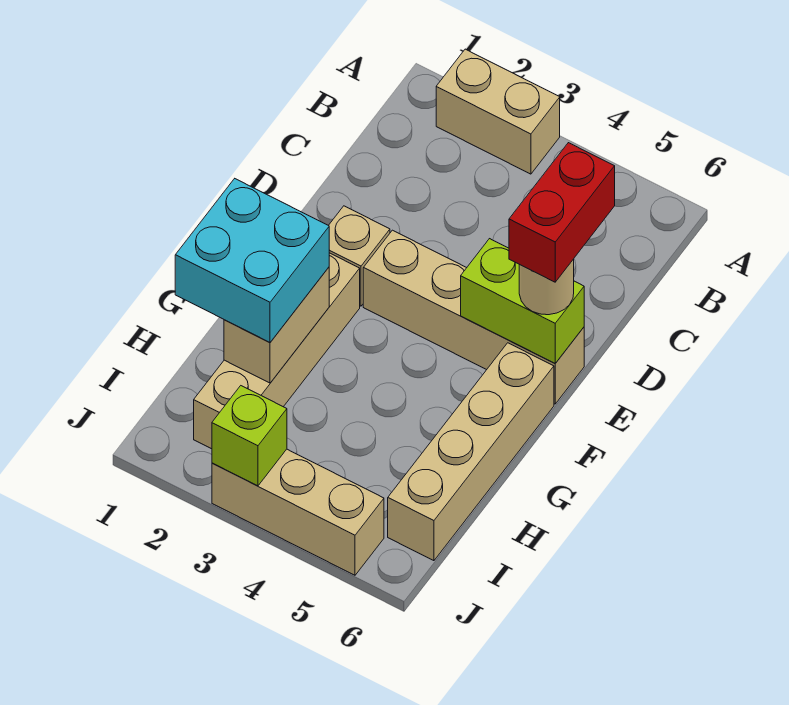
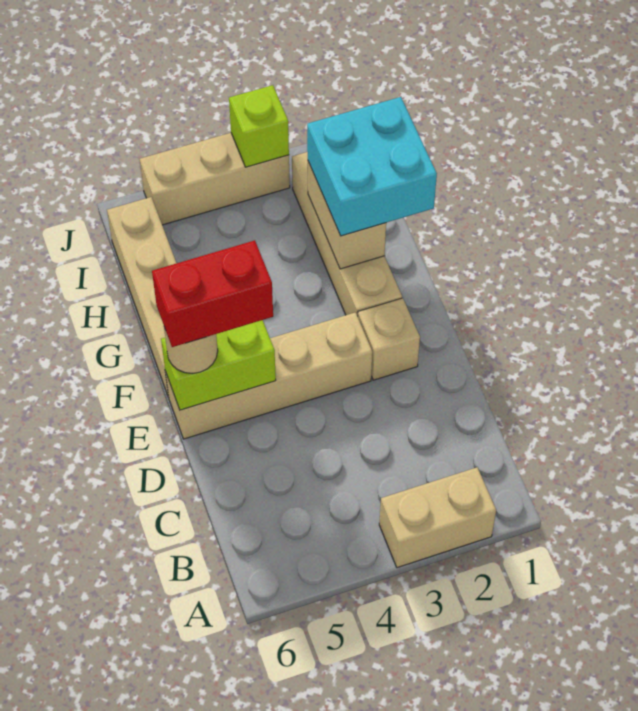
red brick D6:E6 level 4 -> red brick E5:E6 level 4

